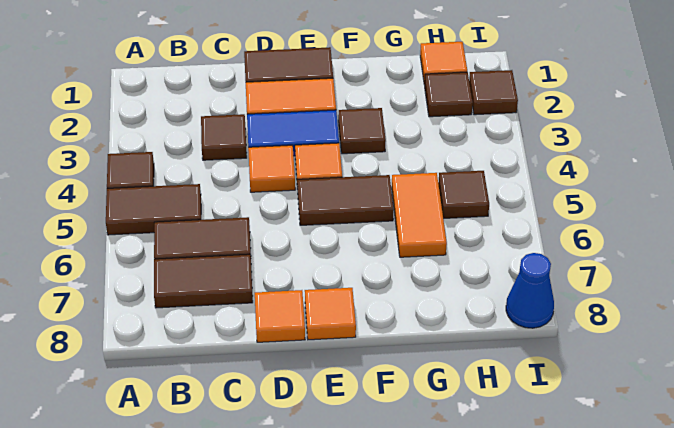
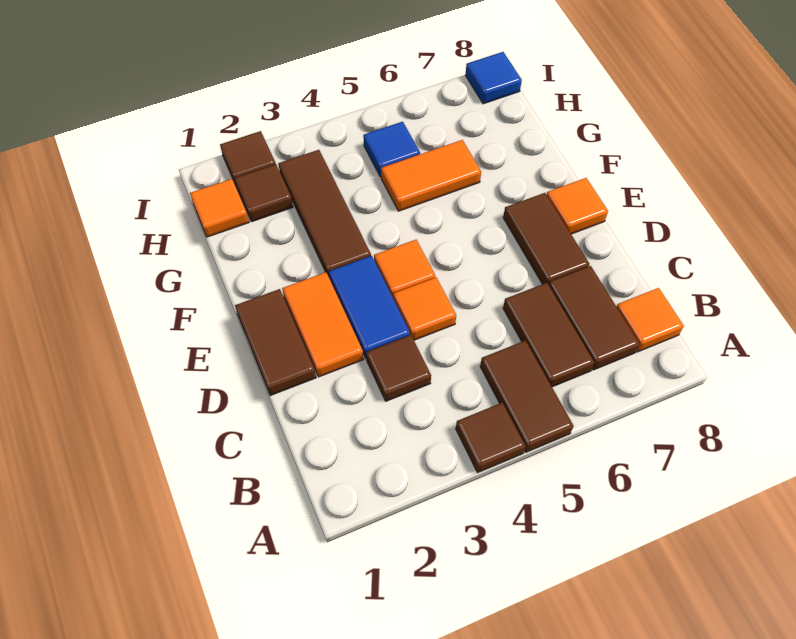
orange tile D8 level 1 -> orange tile B8 level 1
brown tile E5:F5 level 1 -> brown tile D7:E7 level 1
brown tile F3 level 1 -> brown tile F3:H3 level 1
brown tile H5 level 1 -> blue tile H5 level 1
blue cone I8 level 1 -> blue tile I8 level 1

